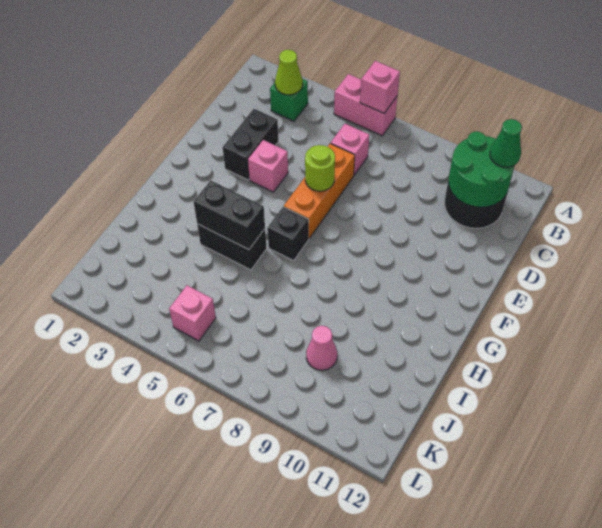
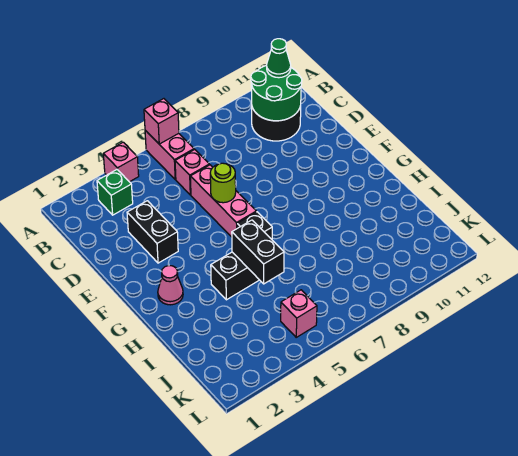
pink brick A5:A6 level 1 -> pink brick A6:B6 level 1
lime cone B3 level 2 -> none
orange brick D6:F6 level 1 -> pink brick D6:F6 level 1
pink brick E4 level 1 -> pink brick A4 level 1
black brick H4:H5 level 2 -> black brick H5:I5 level 2
pink cone J9 level 1 -> pink cone G2 level 1

